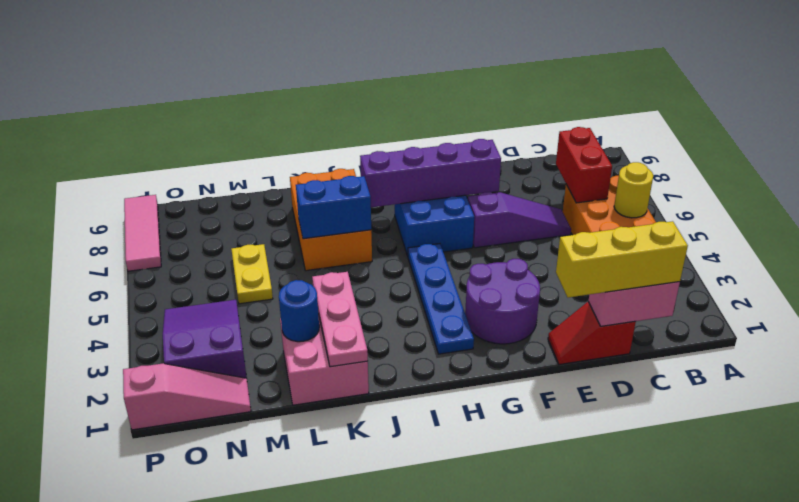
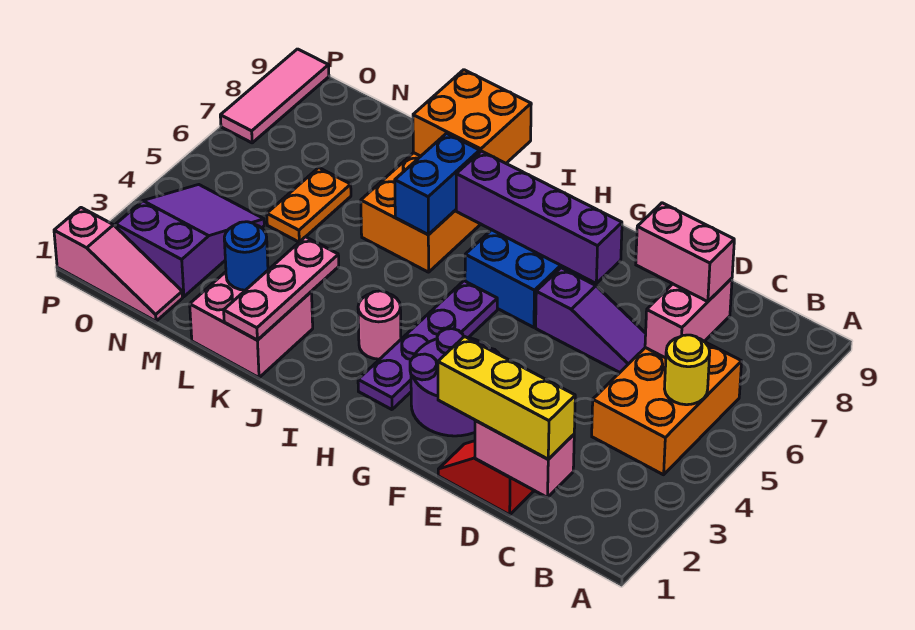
red brick C6:C7 level 2 -> pink brick C6:C7 level 2
none -> pink brick C7:D7 level 3
blue plate H2:H5 level 1 -> purple plate H2:H5 level 1
none -> pink round brick I3 level 1
blue brick J6:K6 level 2 -> blue brick J6:J7 level 2
none -> orange brick J8:K9 level 2
yellow plate M5:M6 level 1 -> orange plate M5:M6 level 1

